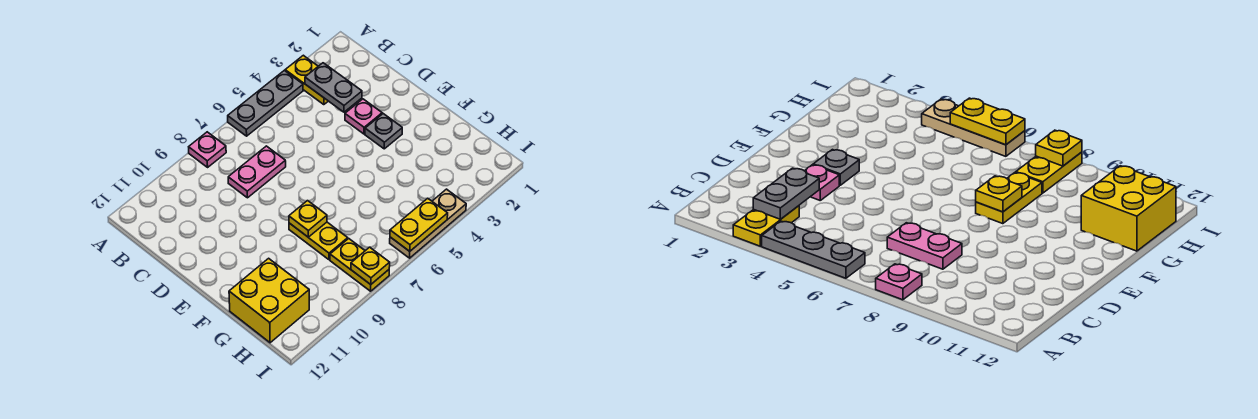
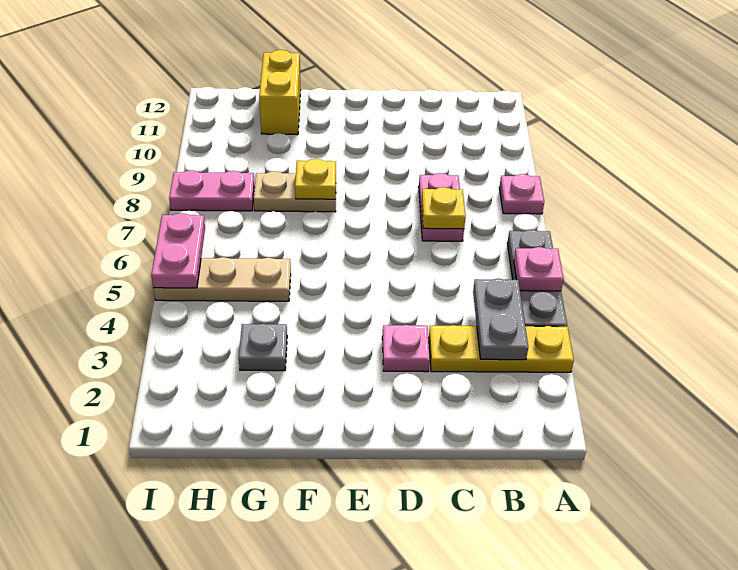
yellow plate A3:B3 level 1 -> yellow plate A3:C3 level 1
none -> pink plate A5 level 2
grey plate B3:C3 level 2 -> grey plate B3:B4 level 2
grey plate E3 level 1 -> grey plate G3 level 1
yellow plate F8:G8 level 1 -> tan plate F8:G8 level 1
yellow brick G11:H12 level 1 -> yellow brick G11:G12 level 1
yellow plate H8:I8 level 1 -> pink plate H8:I8 level 1
tan plate I4:I6 level 1 -> tan plate G5:I5 level 1
yellow plate I5:I6 level 2 -> pink plate I5:I6 level 2
yellow plate I8 level 2 -> yellow plate C7 level 2

